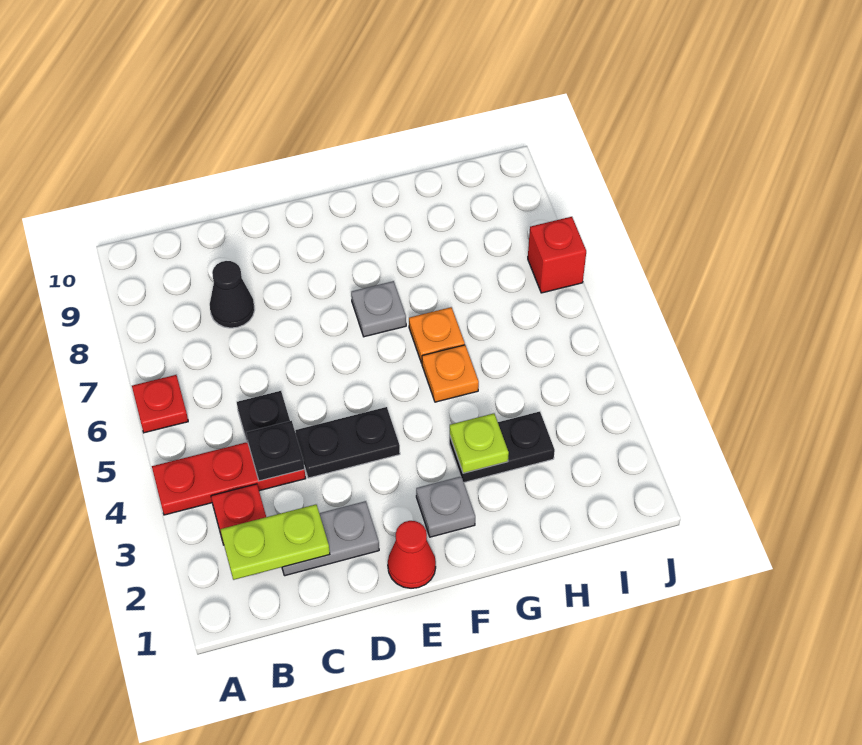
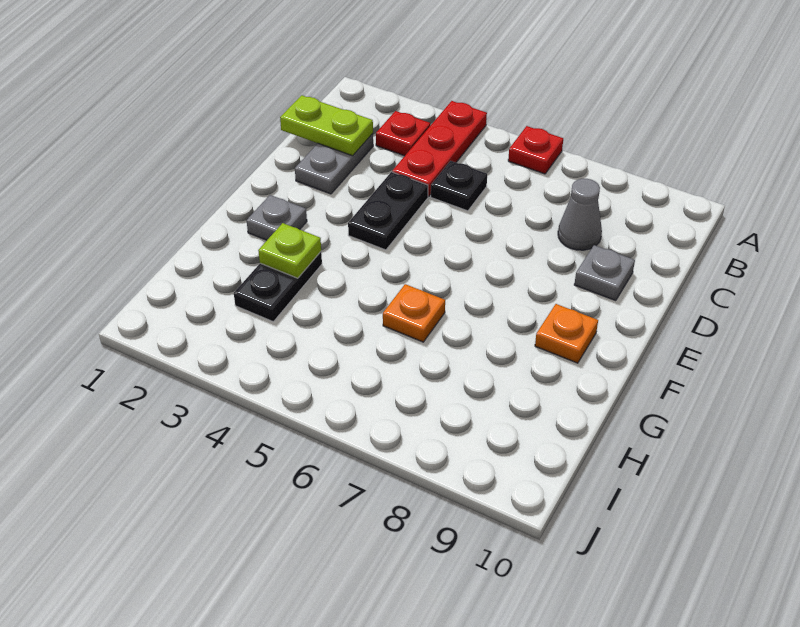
lime plate B2:C2 level 2 -> lime plate C1:C2 level 2
black plate C4 level 2 -> none
black cone C8 level 1 -> grey cone C8 level 1
red cone E1 level 1 -> none
grey plate F7 level 1 -> grey plate D9 level 1
orange plate G5 level 1 -> orange plate F9 level 1
red brick J7 level 1 -> none

